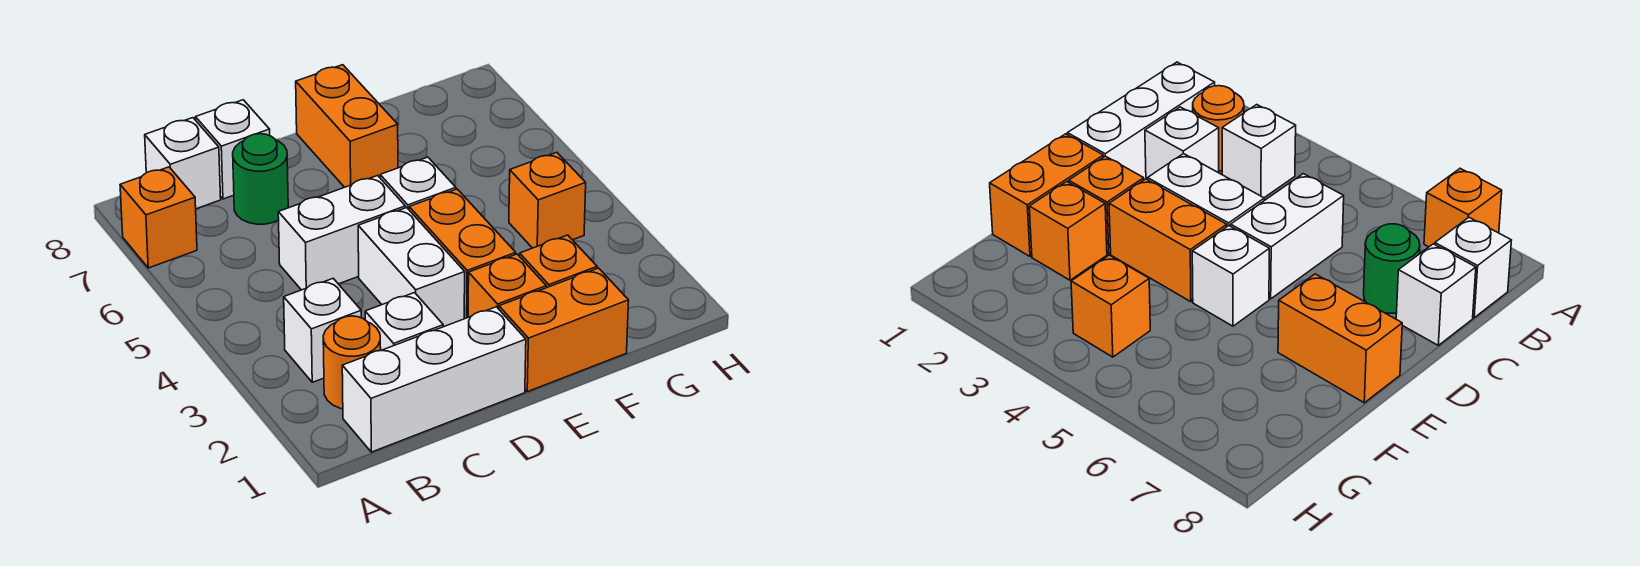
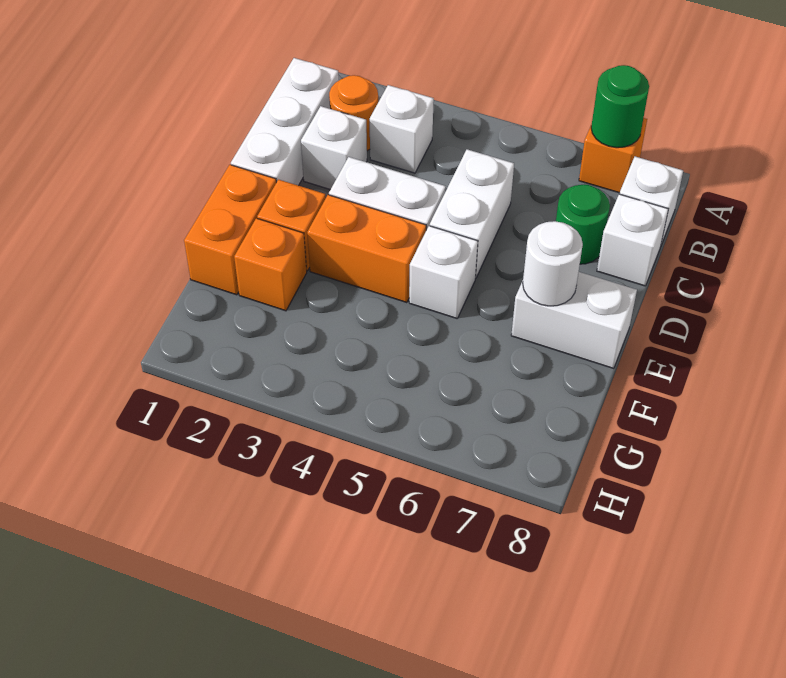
none -> green round brick A7 level 2
orange brick E7:E8 level 1 -> white brick E7:E8 level 1
none -> white round brick E7 level 2
orange brick G4 level 1 -> none

